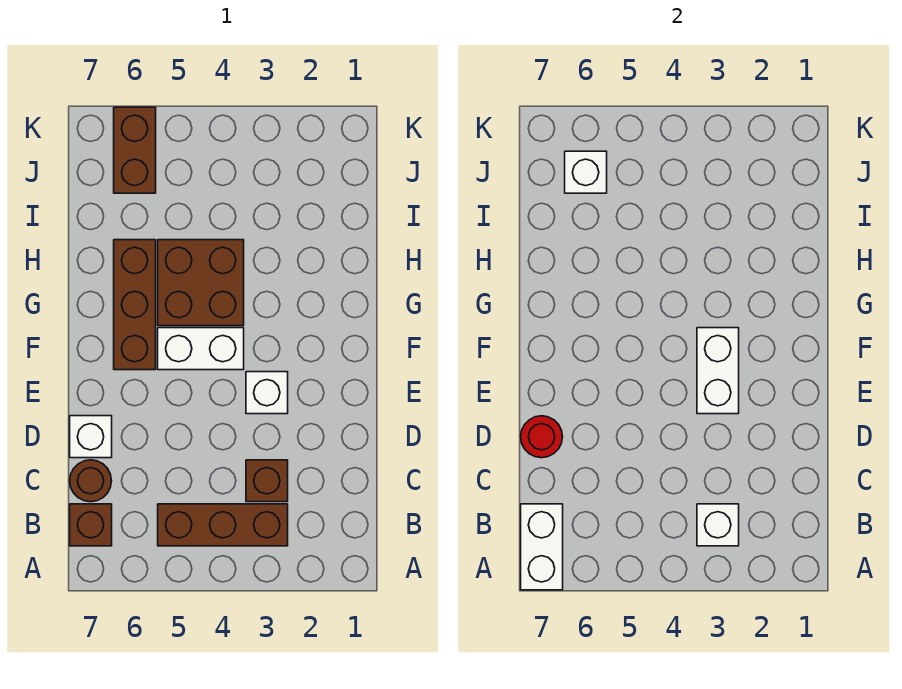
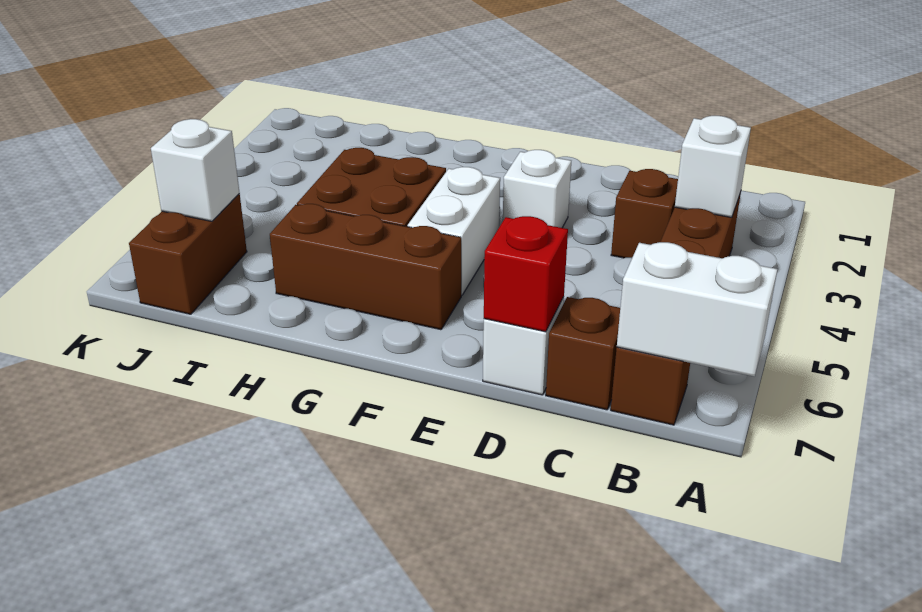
brown round brick C7 level 1 -> brown brick C7 level 1
red round brick D7 level 2 -> red brick D7 level 2
white brick E3:F3 level 2 -> none
brown brick J6:K6 level 1 -> brown brick J6:J7 level 1

